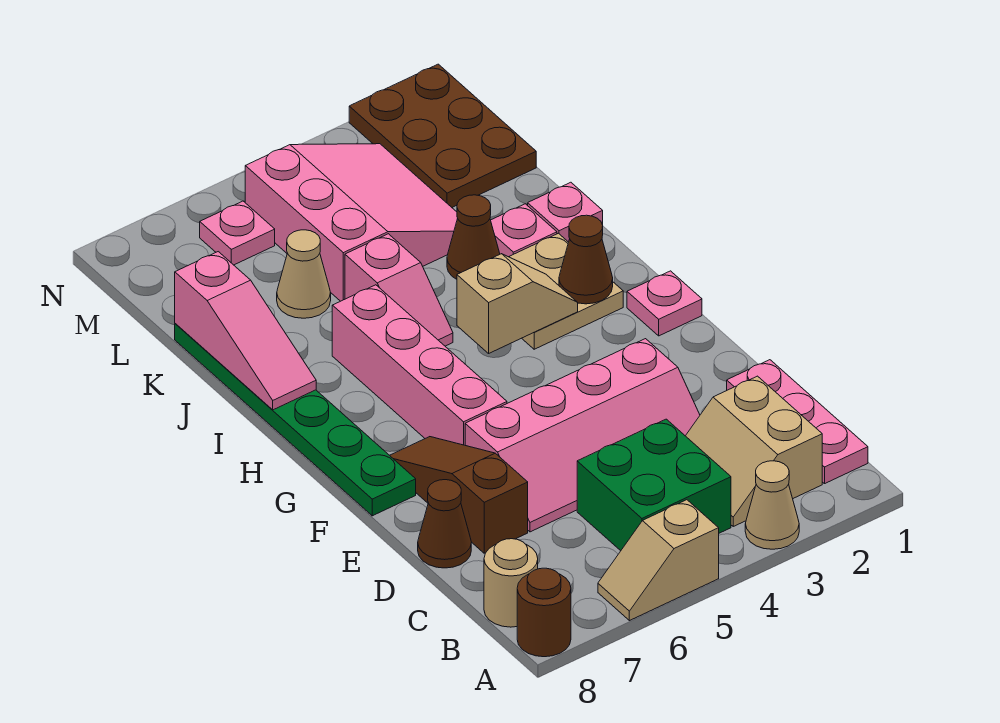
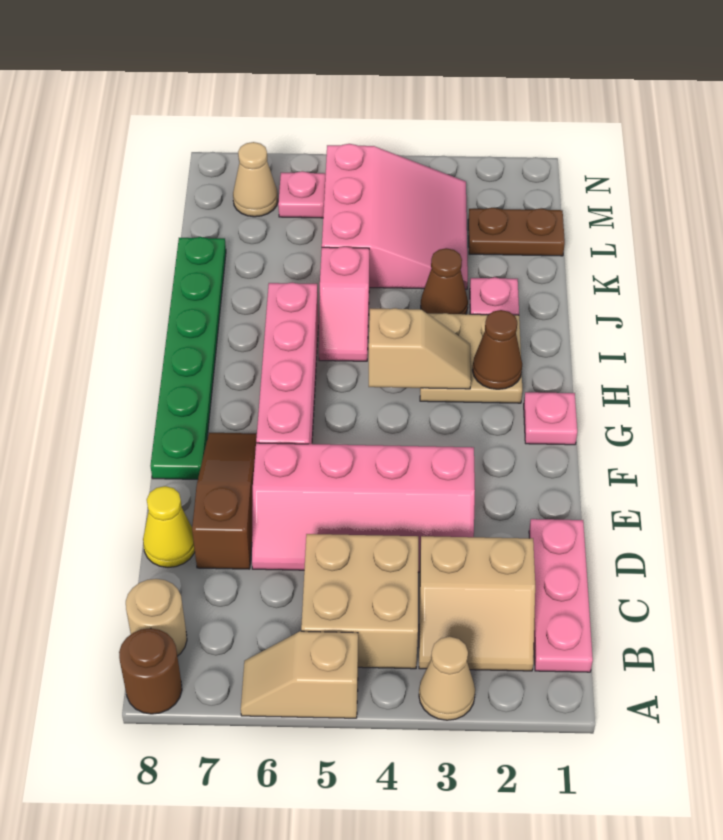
tan slope B2:C3 level 1 top 2 -> tan slope B2:C3 level 1 top C
green brick B4:C5 level 1 -> tan brick B4:C5 level 1
brown cone D8 level 1 -> yellow cone D8 level 1
pink slope I8:K8 level 2 top K -> none
pink plate J1 level 1 -> none
tan cone K6 level 1 -> tan cone M7 level 1
brown plate L1:N2 level 1 -> brown plate L1:L2 level 1

